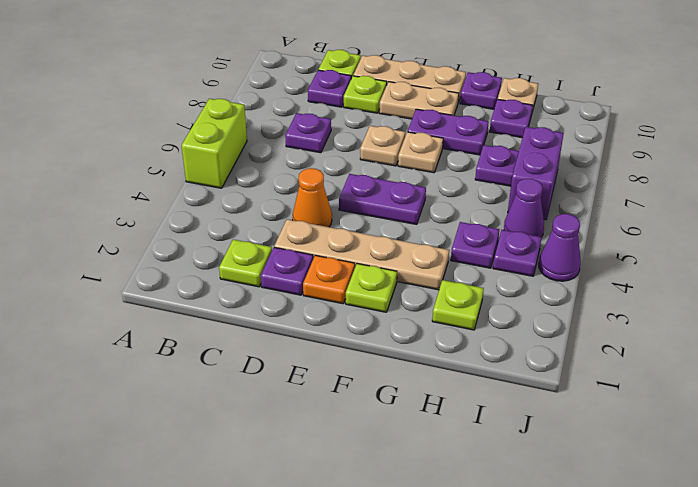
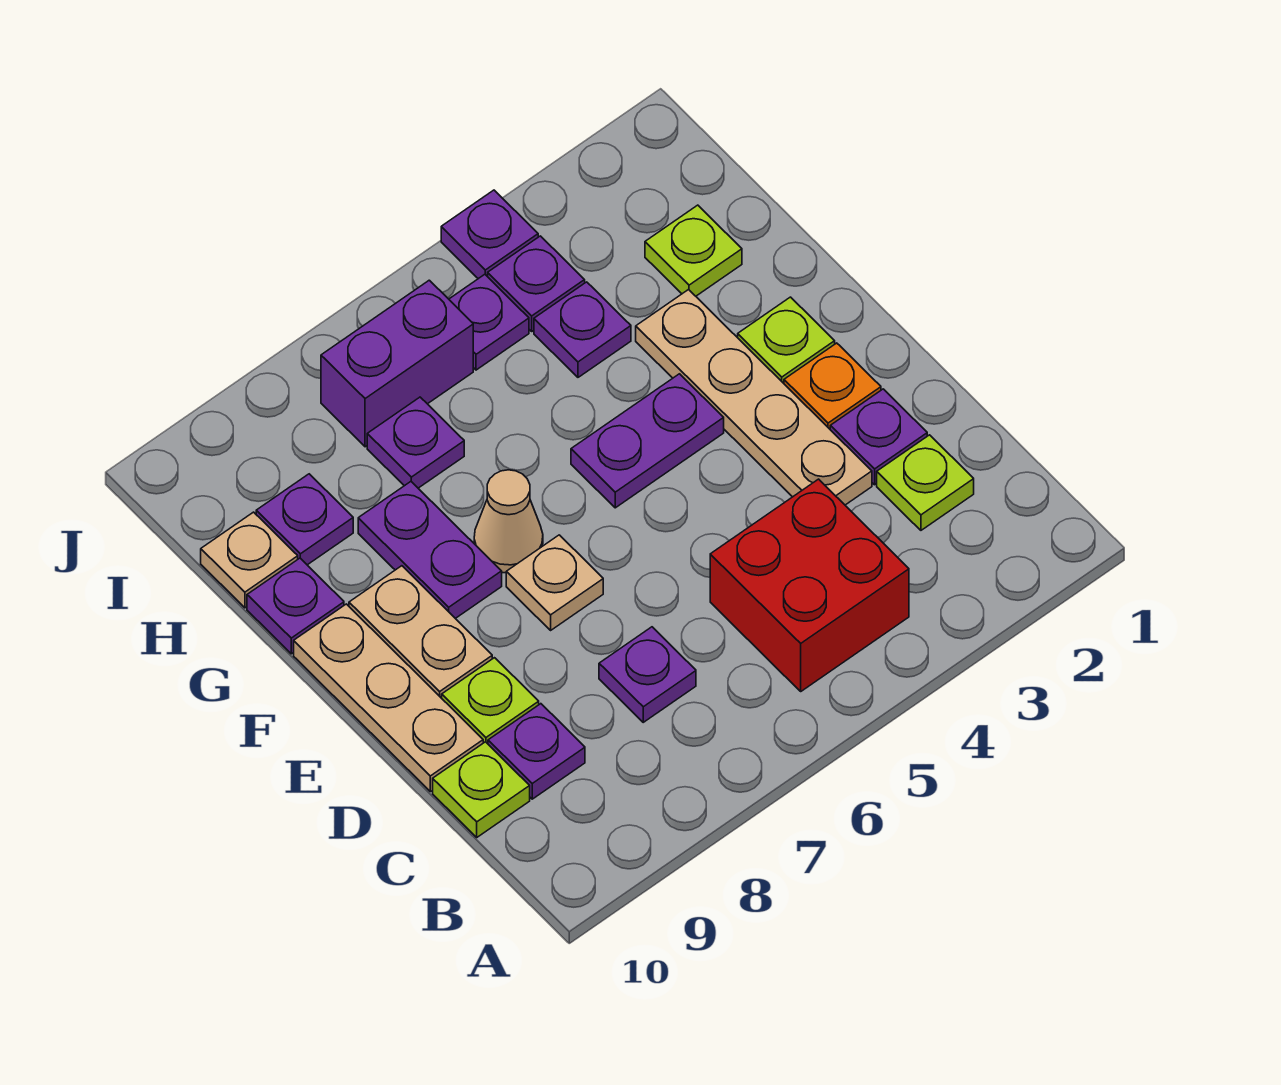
lime brick A5:A6 level 1 -> none
none -> red brick B4:C5 level 1
orange cone D4 level 1 -> none
purple plate E5:F5 level 1 -> purple plate F4:F5 level 1
tan plate F7 level 1 -> tan cone F7 level 1
purple cone I5 level 1 -> purple plate I5 level 1
purple cone J4 level 1 -> purple plate J4 level 1

